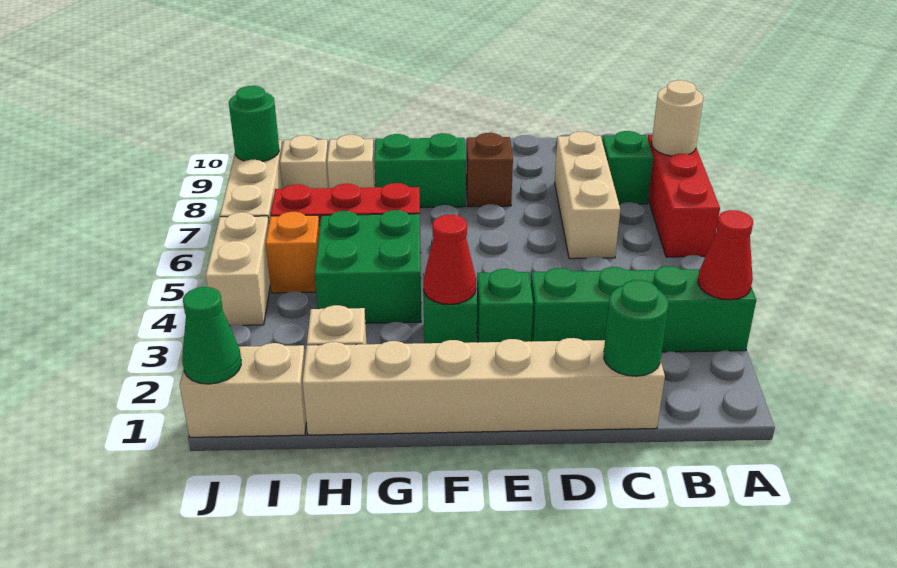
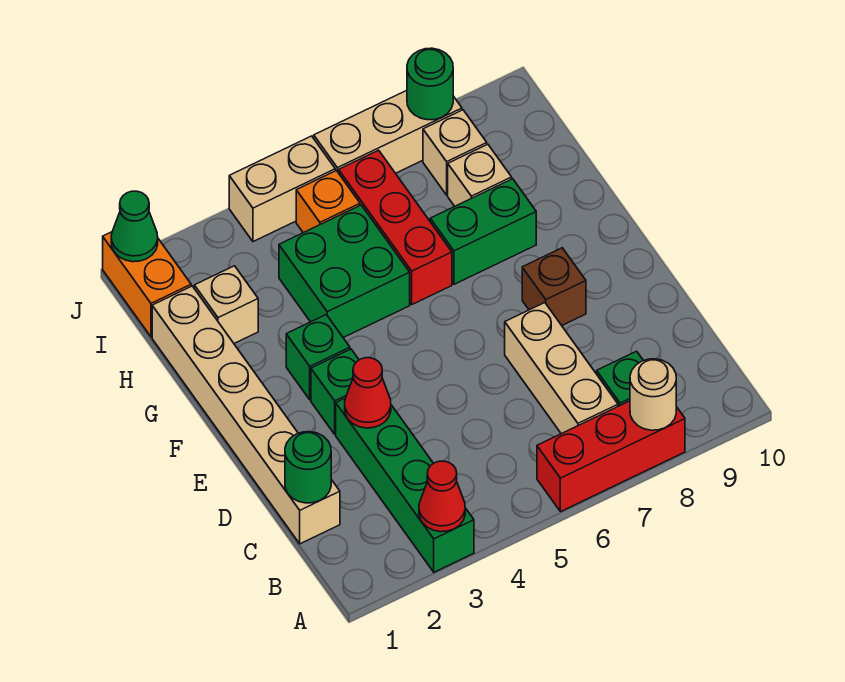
tan brick C6:C8 level 1 -> tan brick B7:D7 level 1
red cone F3 level 2 -> red cone D3 level 2
green brick F8:G8 level 1 -> green brick G7:G8 level 1
tan brick I1:J1 level 1 -> orange brick I1:J1 level 1

